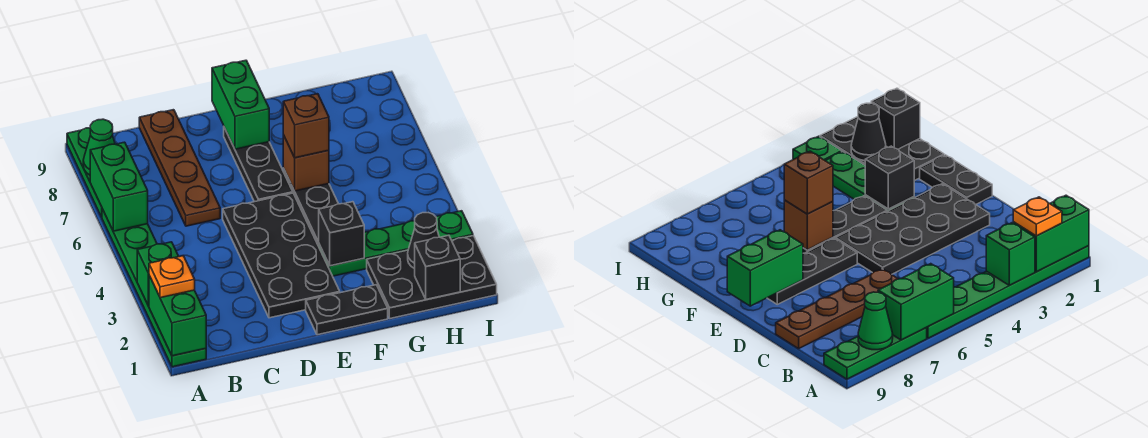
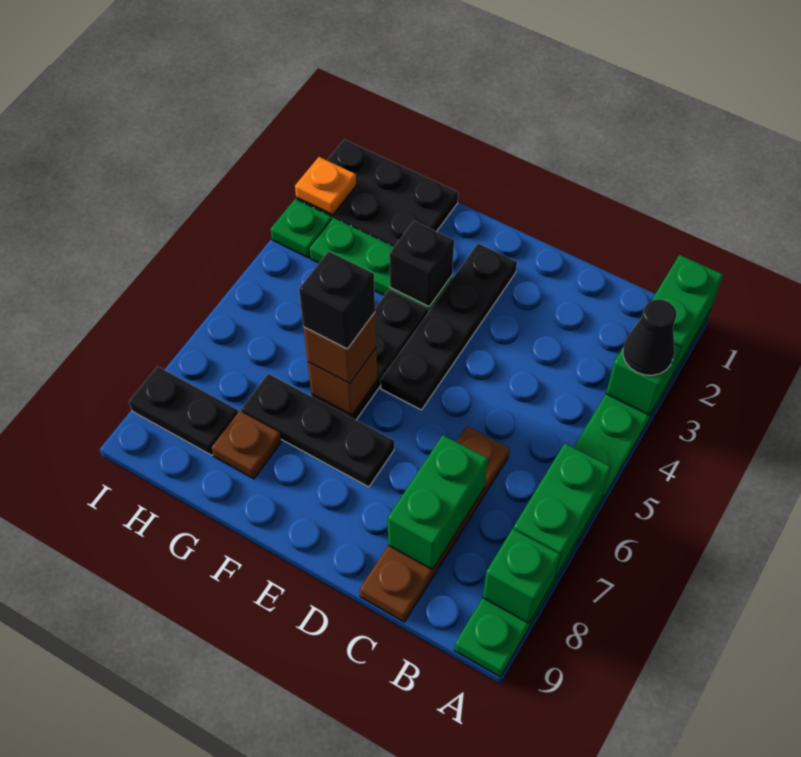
orange plate A2 level 3 -> orange plate I2 level 2
green cone A8 level 2 -> green brick A8 level 2
black plate D2:E5 level 1 -> black plate E2:E5 level 1
black plate E1:F1 level 1 -> black plate H8:I8 level 1
black plate E6:E8 level 1 -> black plate E7:G7 level 1
green brick E8:E9 level 2 -> green brick C7:C8 level 2
none -> brown plate G8 level 1
black brick H1 level 2 -> black brick F6 level 4
black cone H2 level 2 -> black cone A3 level 3

